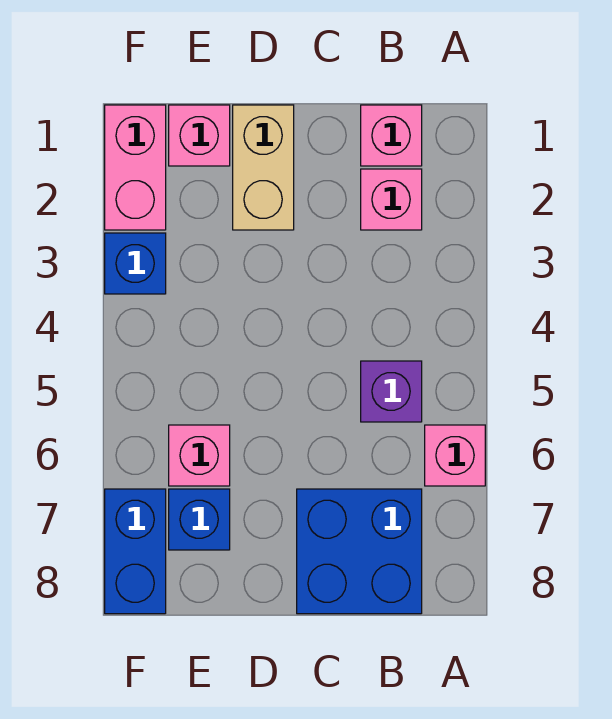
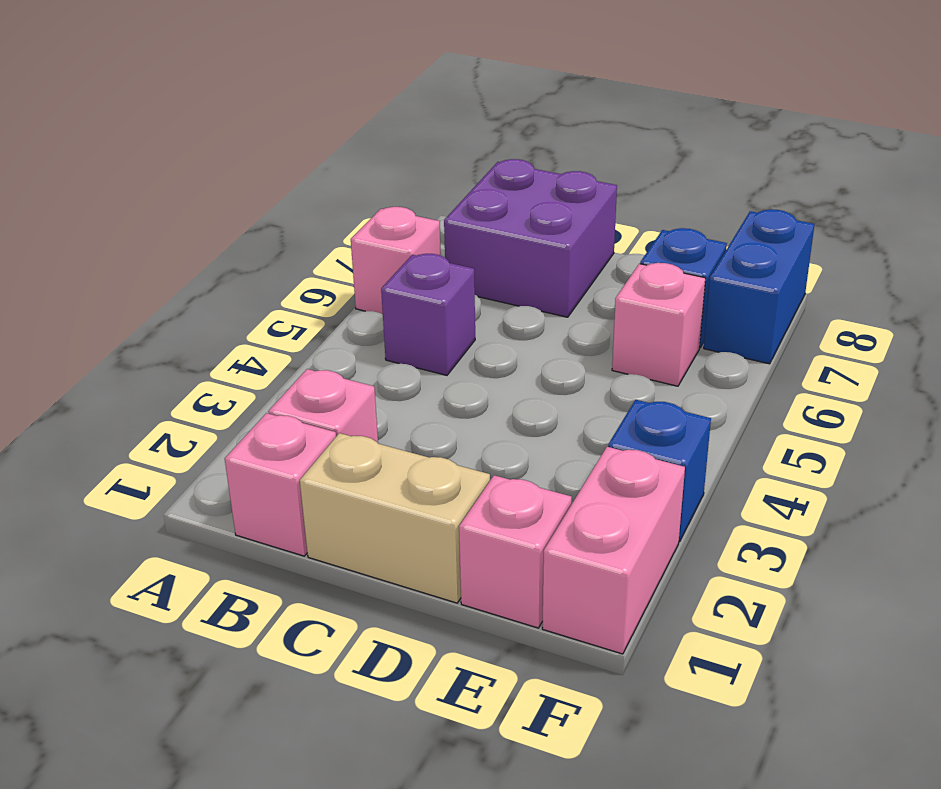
blue brick B7:C8 level 1 -> purple brick B7:C8 level 1
tan brick D1:D2 level 1 -> tan brick C1:D1 level 1

